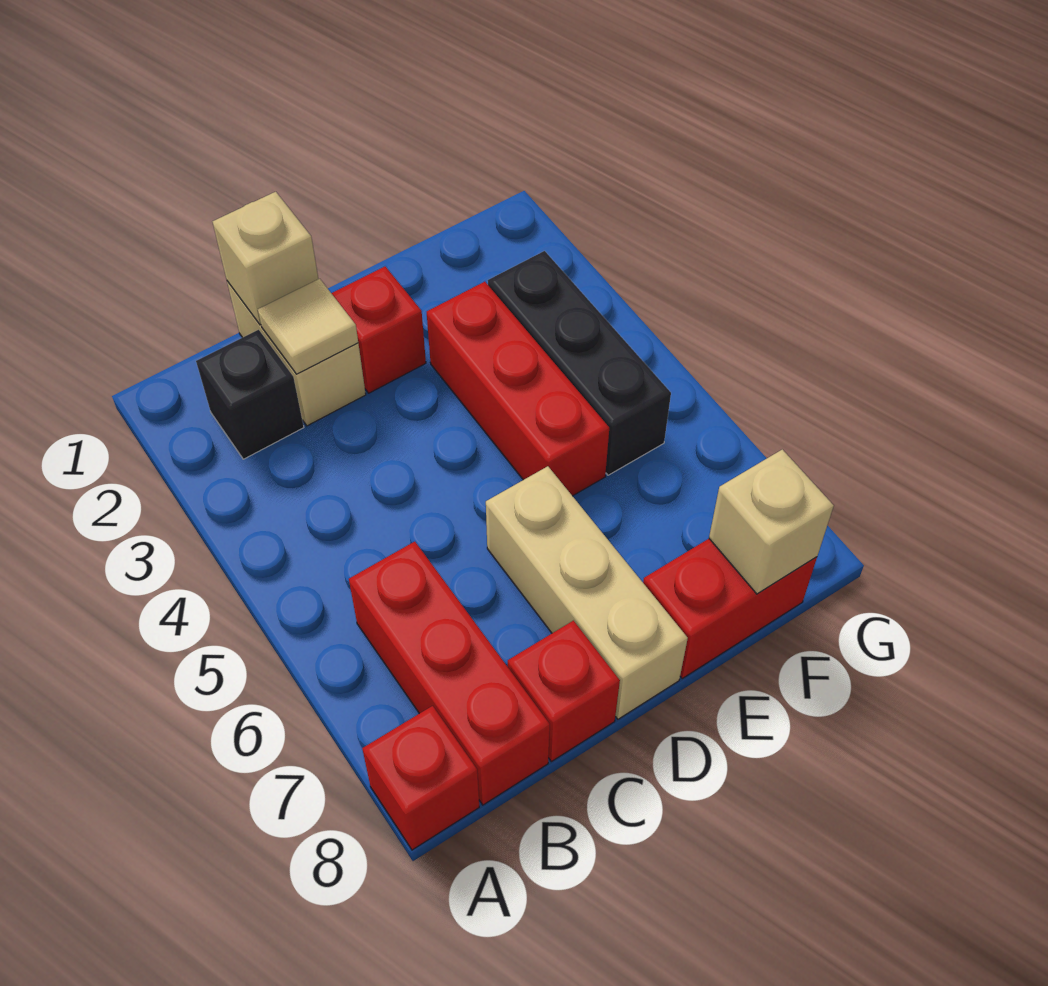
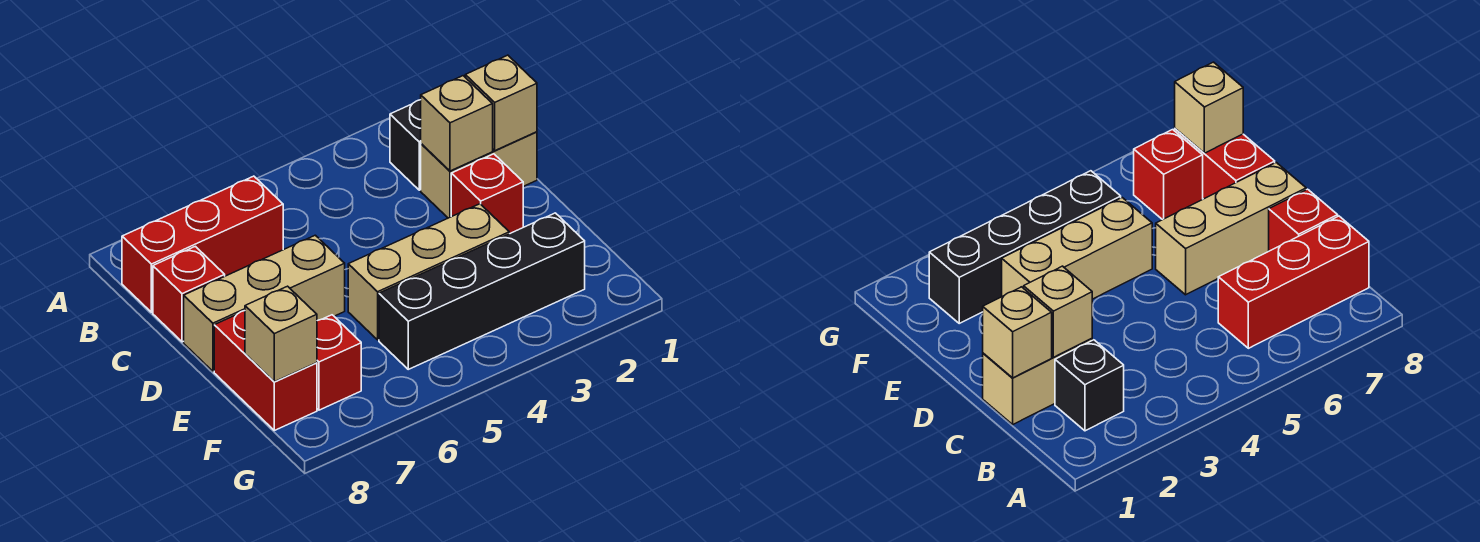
red brick A8 level 1 -> red brick F7 level 1
tan tile C2 level 2 -> tan brick C2 level 2
red brick E3:E5 level 1 -> tan brick E3:E5 level 1
black brick F3:F5 level 1 -> black brick F2:F5 level 1

